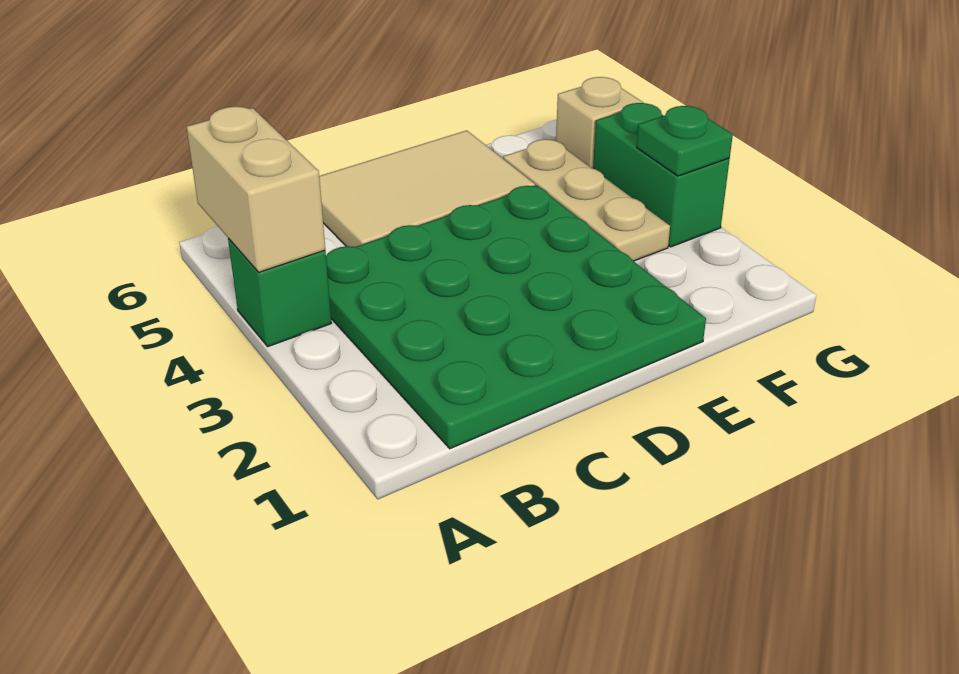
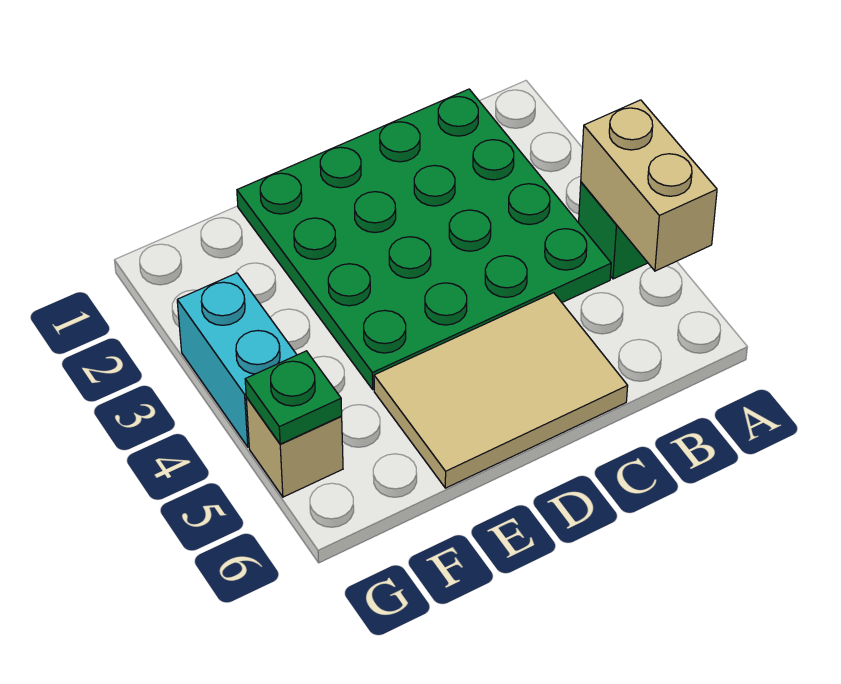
tan plate F3:F5 level 1 -> none
green brick G3:G4 level 1 -> cyan brick G3:G4 level 1
green plate G3 level 2 -> green plate G5 level 2

